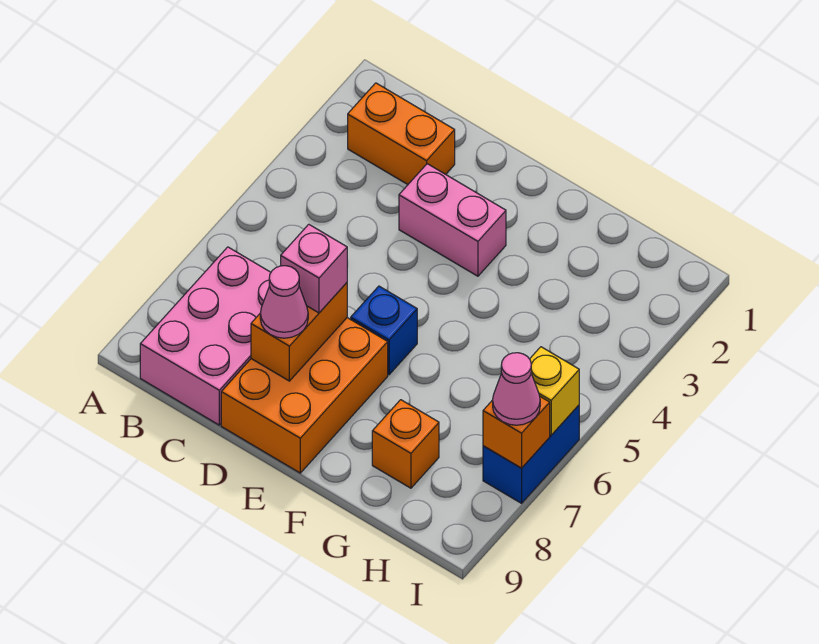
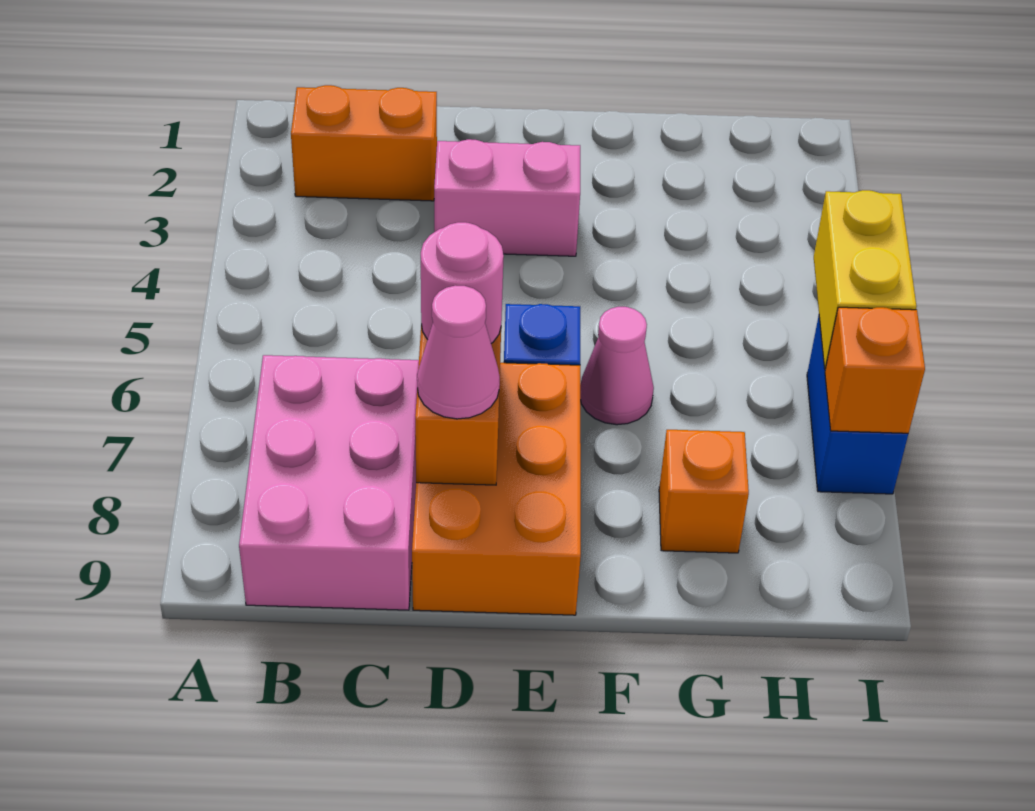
pink brick D7 level 3 -> pink round brick D7 level 3
yellow brick I6 level 2 -> yellow brick I5:I6 level 2
pink cone I7 level 3 -> pink cone F6 level 1

